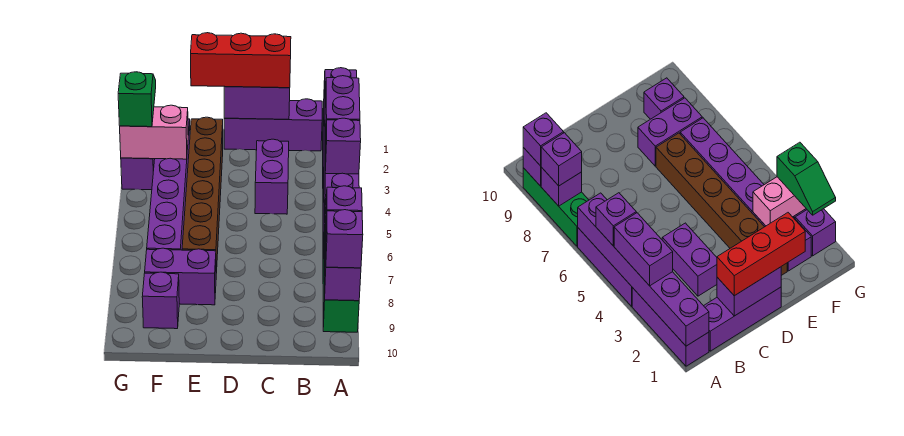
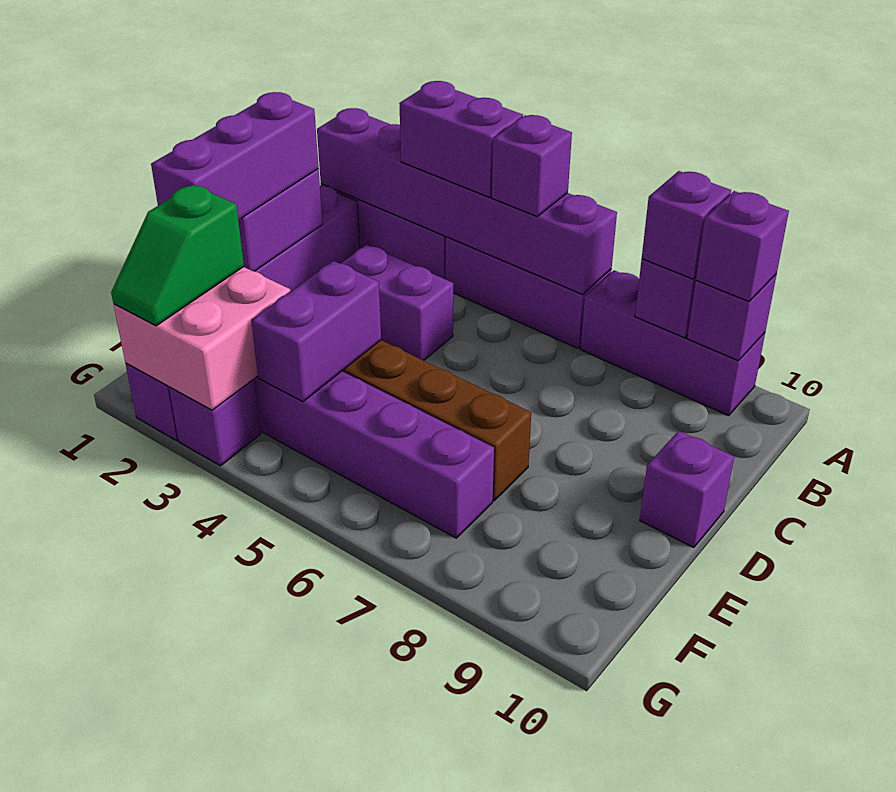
green brick A7:A9 level 1 -> purple brick A7:A9 level 1
red brick C1:E1 level 3 -> purple brick C1:E1 level 3
purple brick E8:F8 level 1 -> purple brick E4:F4 level 2
pink brick F3:G3 level 2 -> pink brick F2:G3 level 2
purple brick F9 level 1 -> purple brick D10 level 1
green slope G2:G3 level 3 top 3 -> green slope F2:G2 level 3 top F

